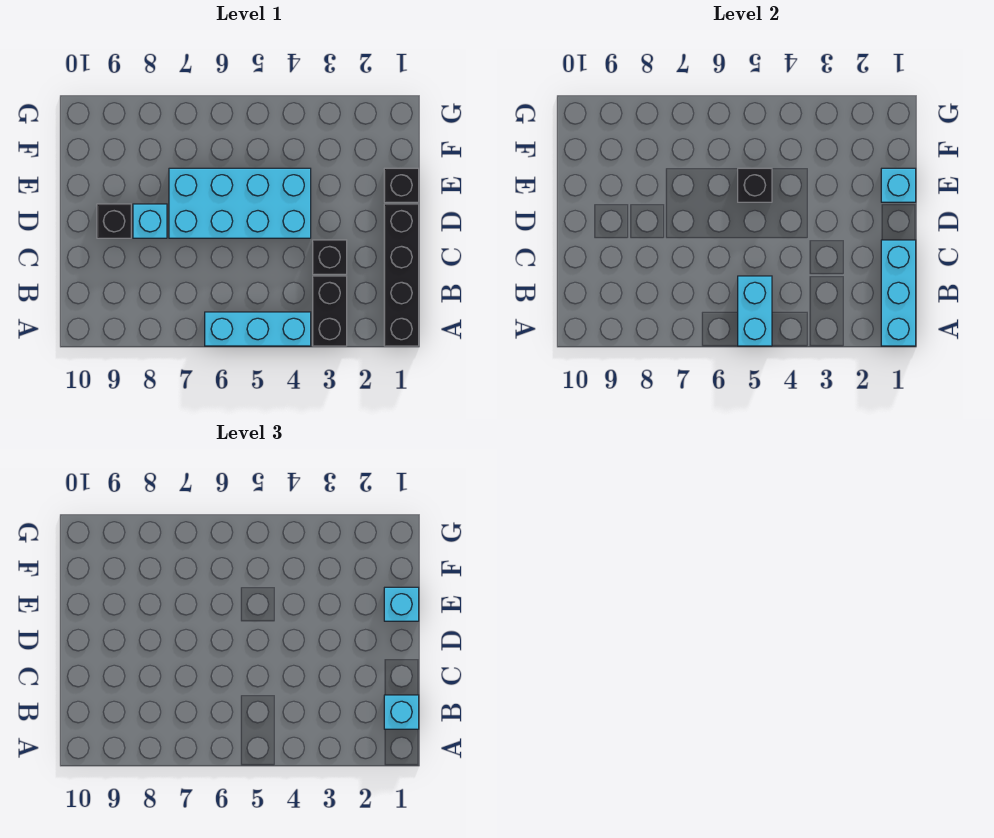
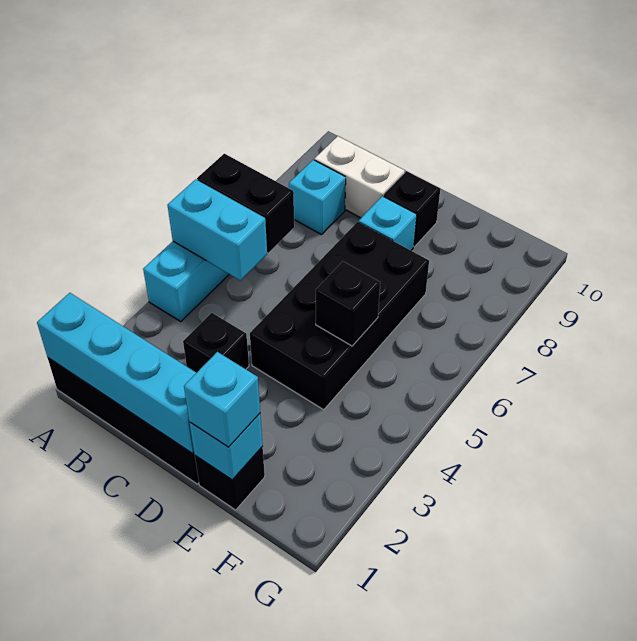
cyan brick A1:C1 level 2 -> cyan brick A1:D1 level 2
black brick A3:B3 level 1 -> black brick A6:B6 level 2
cyan brick B1 level 3 -> cyan brick B8 level 1
none -> white brick B9:C9 level 1
cyan brick D4:E7 level 1 -> black brick D4:E7 level 1

